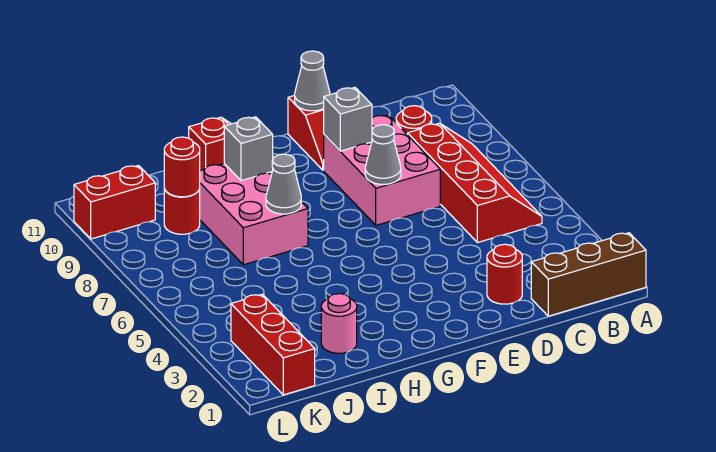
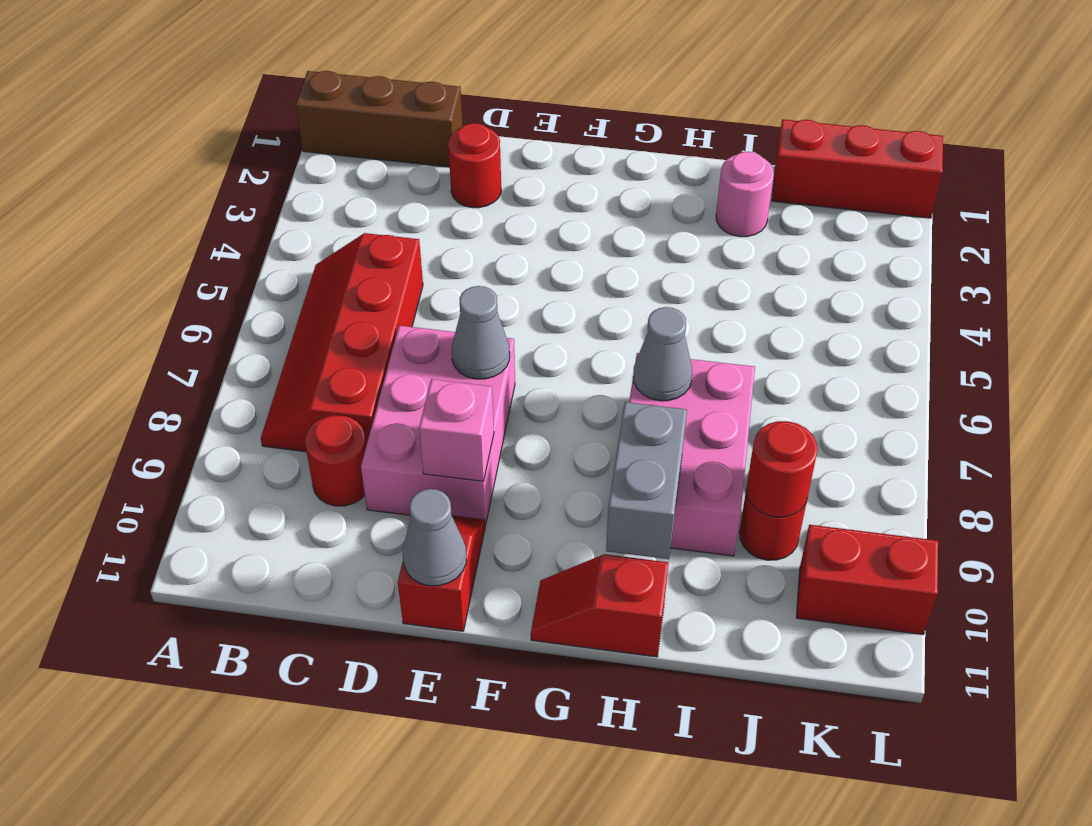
grey brick E9 level 2 -> pink brick E9 level 2
grey brick H9 level 2 -> grey brick H9:H10 level 2
red brick K1:K3 level 1 -> red brick J1:L1 level 1

